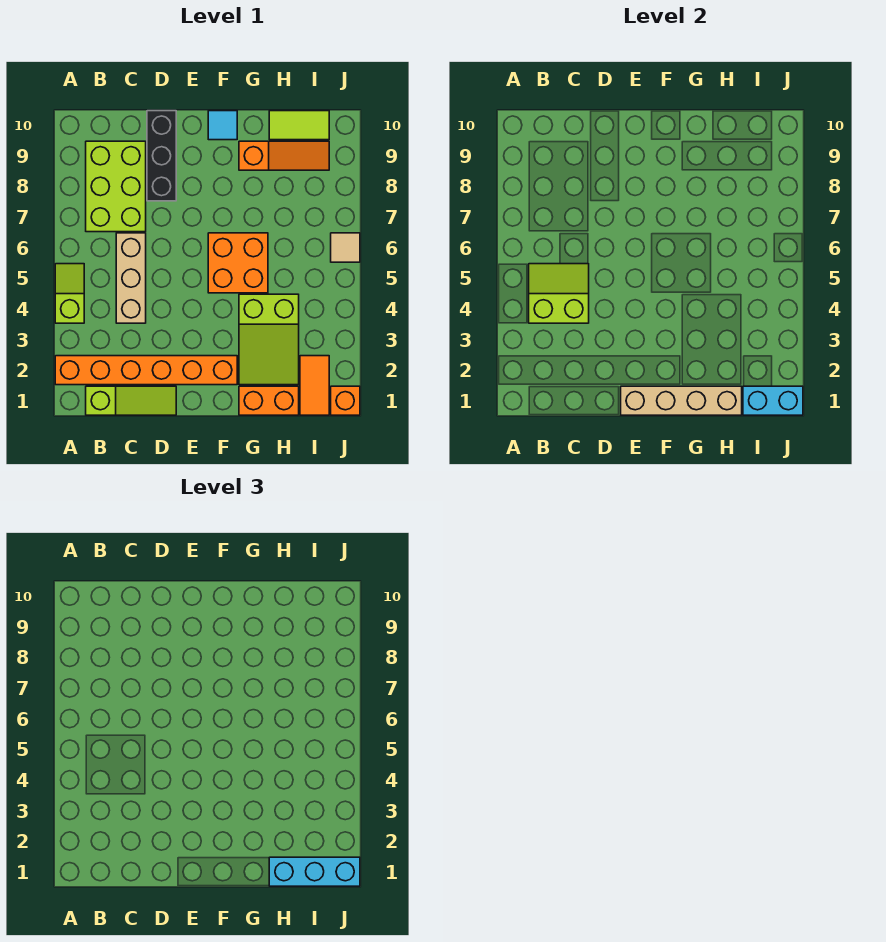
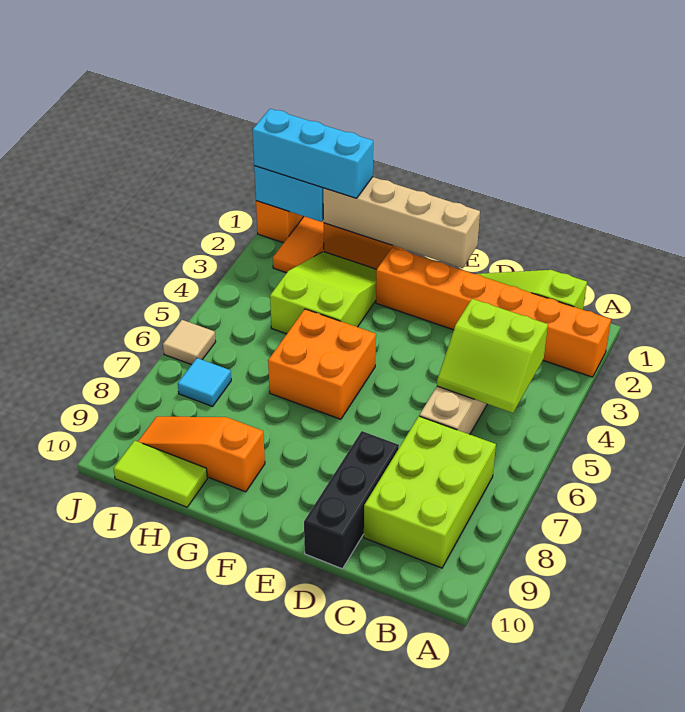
lime slope A4:A5 level 1 top 4 -> none
cyan tile F10 level 1 -> cyan tile I7 level 1

